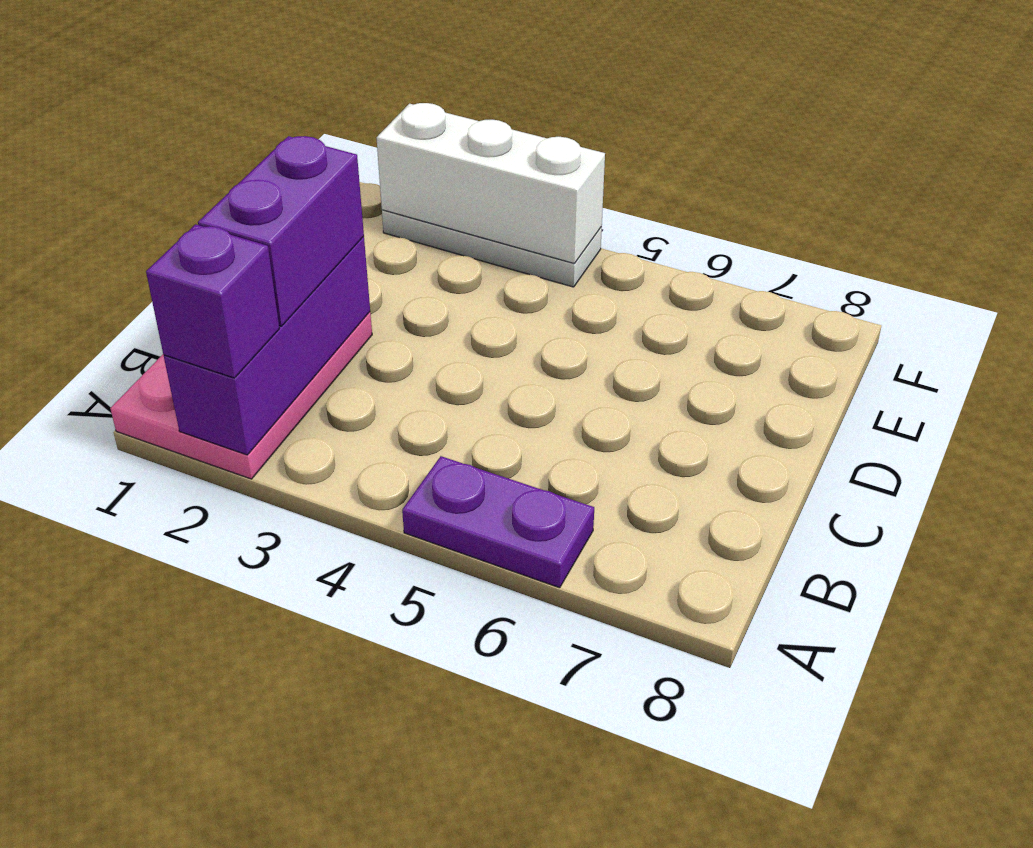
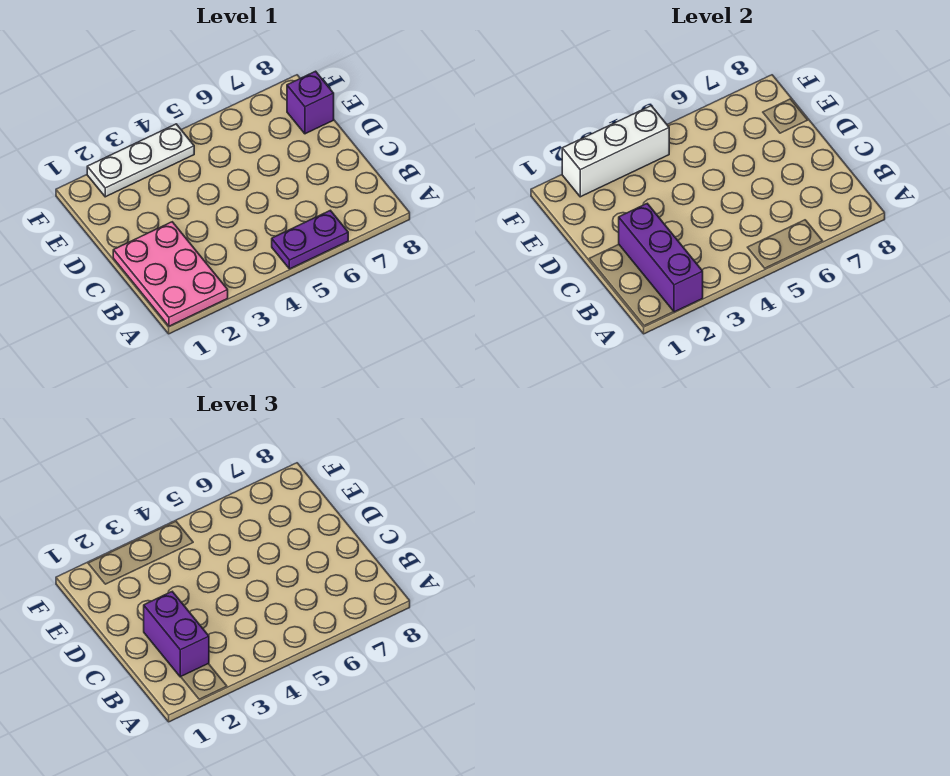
purple brick A2 level 3 -> purple brick E8 level 1

